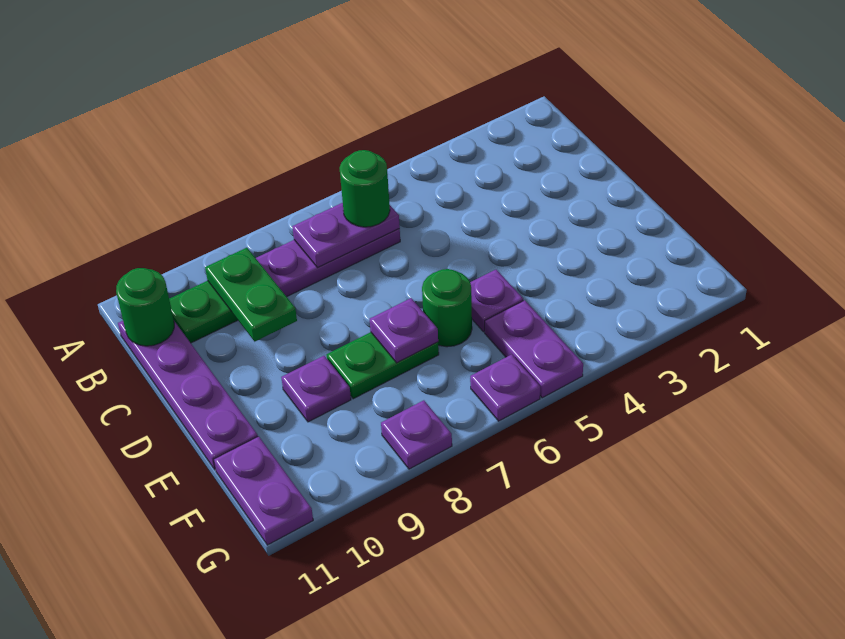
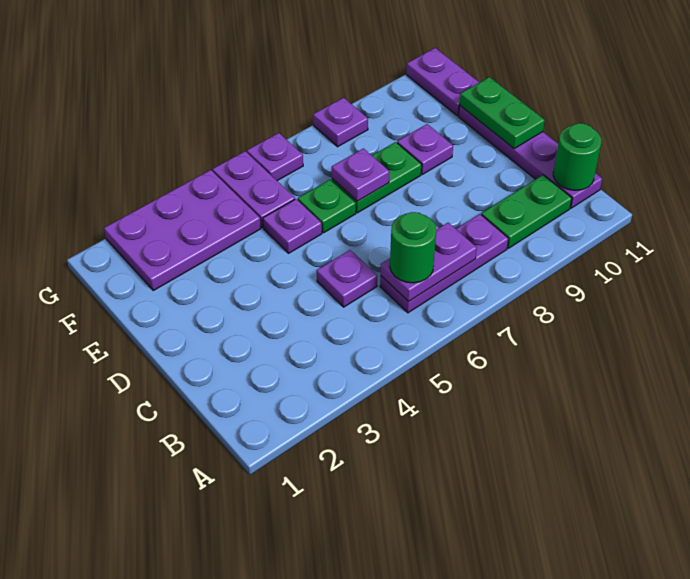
green plate B9:C9 level 2 -> green plate D11:E11 level 2
none -> purple plate C5 level 1
green round brick E6 level 1 -> green plate E6 level 1
none -> purple plate F2:G4 level 1

